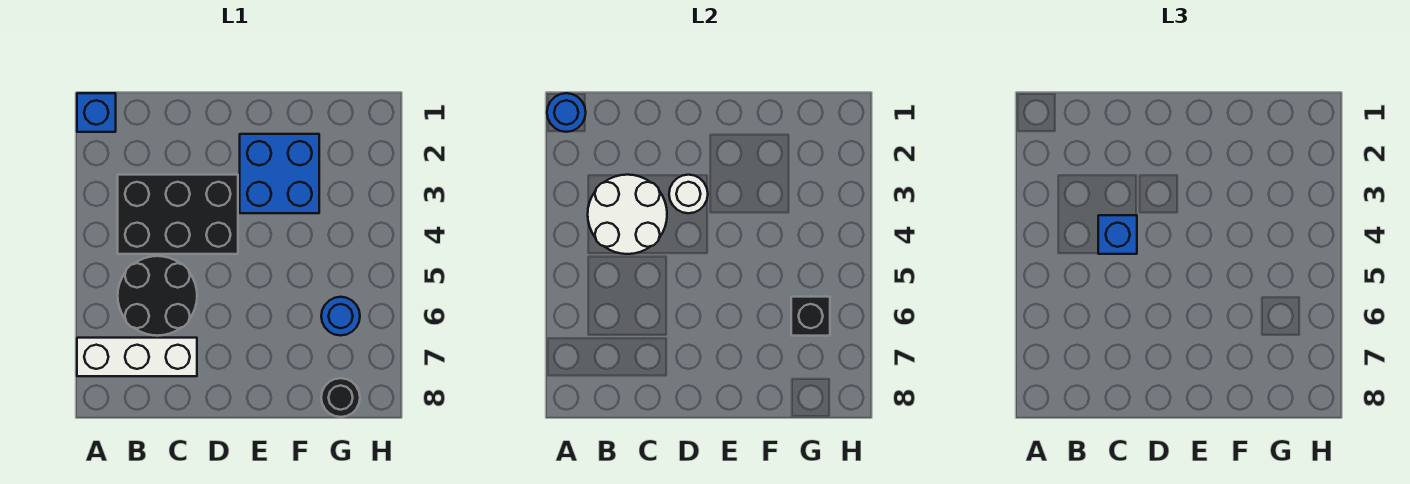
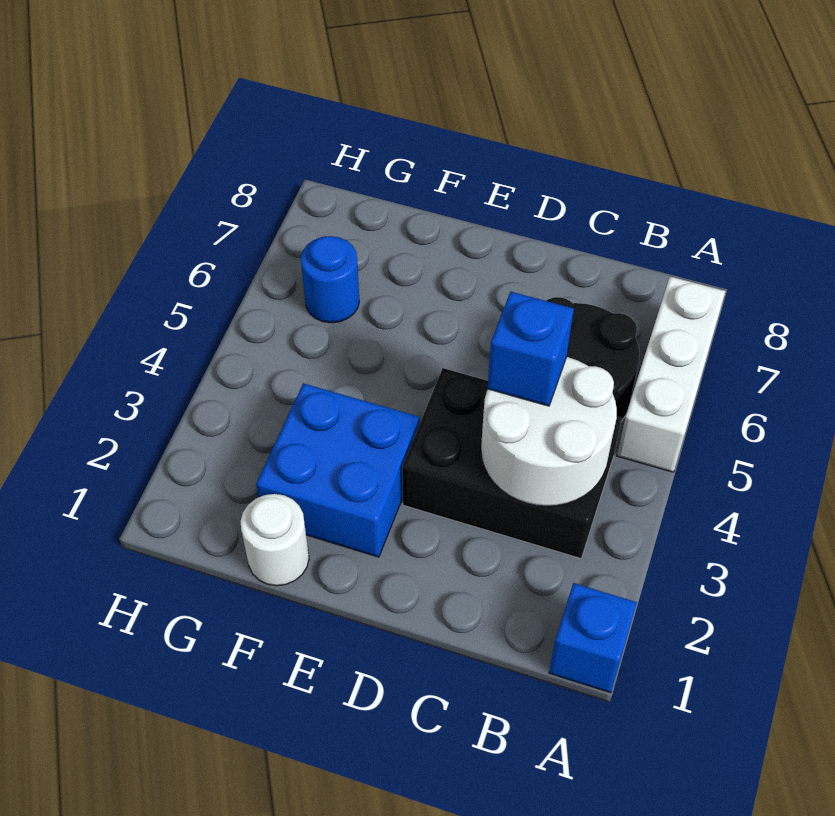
blue round brick A1 level 2 -> none
white brick A7:C7 level 1 -> white brick A5:A7 level 1
white round brick D3 level 2 -> white round brick F1 level 1
black brick G6 level 2 -> none
black round brick G8 level 1 -> none

